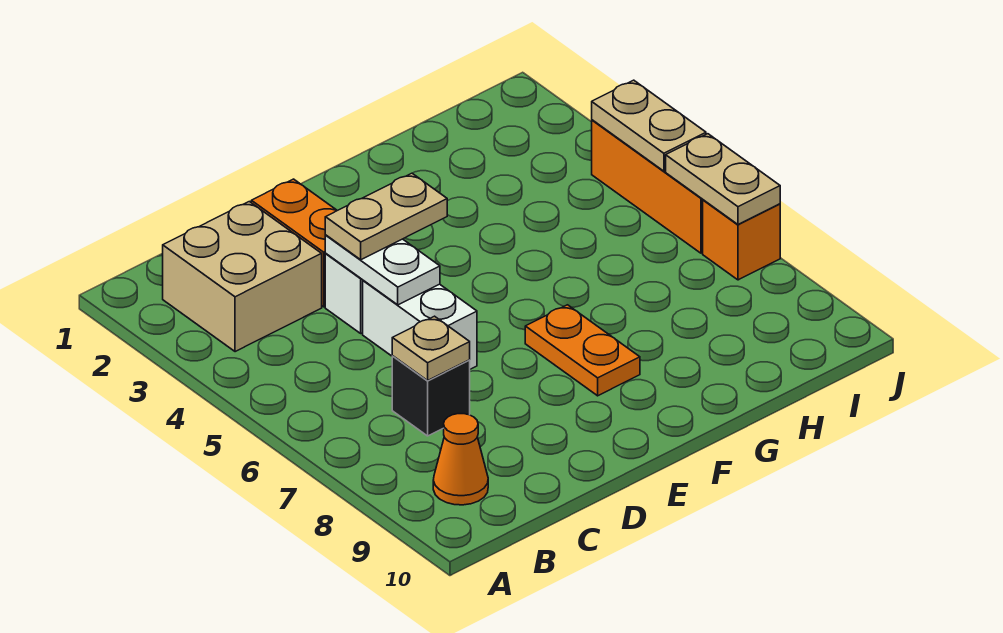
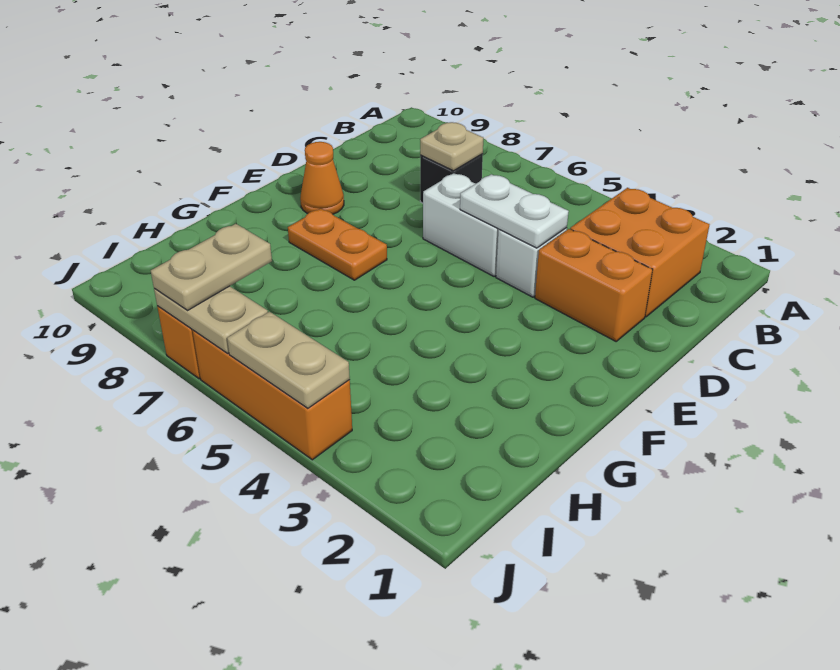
tan brick B2:C3 level 1 -> orange brick B2:C3 level 1
orange cone B9 level 1 -> orange cone E9 level 1
tan plate D4:E4 level 3 -> tan plate I7:J7 level 3

